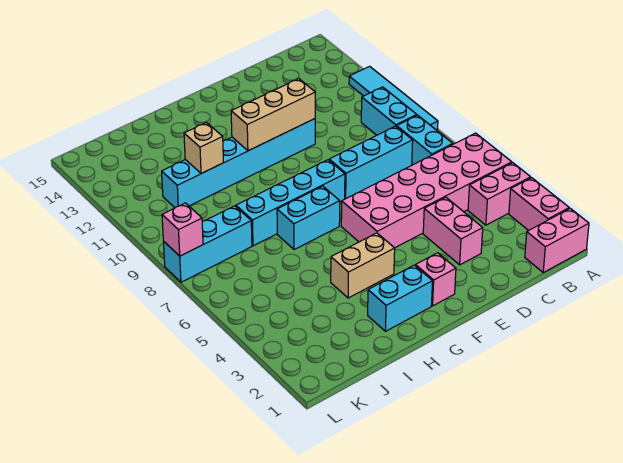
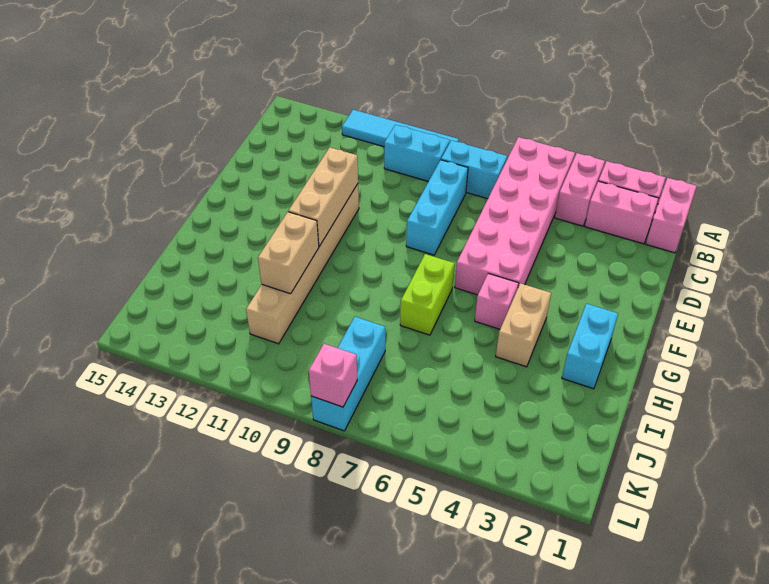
pink brick D3:D4 level 1 -> pink brick B2:B3 level 1
cyan brick E11:J11 level 1 -> tan brick E11:J11 level 1
pink brick F2 level 1 -> pink brick G5 level 1
cyan brick F8:I8 level 1 -> none
cyan brick G7:H7 level 1 -> lime brick G7:H7 level 1
tan brick I11 level 2 -> tan brick H11:I11 level 2

